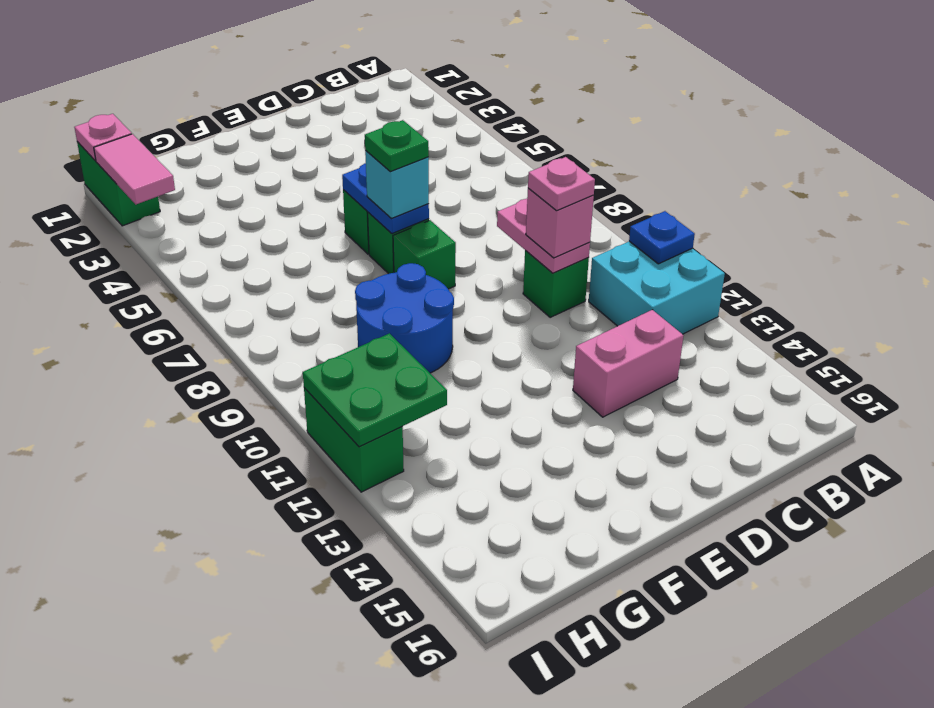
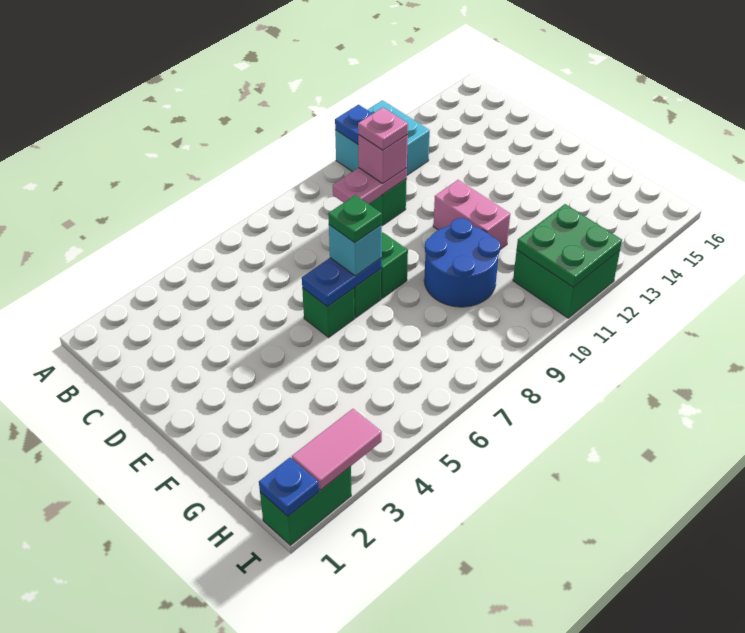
pink brick C13:D13 level 1 -> pink brick E11:F11 level 1
pink plate I1 level 2 -> blue plate I1 level 2
green brick I11:I12 level 1 -> green brick H11:I12 level 1

